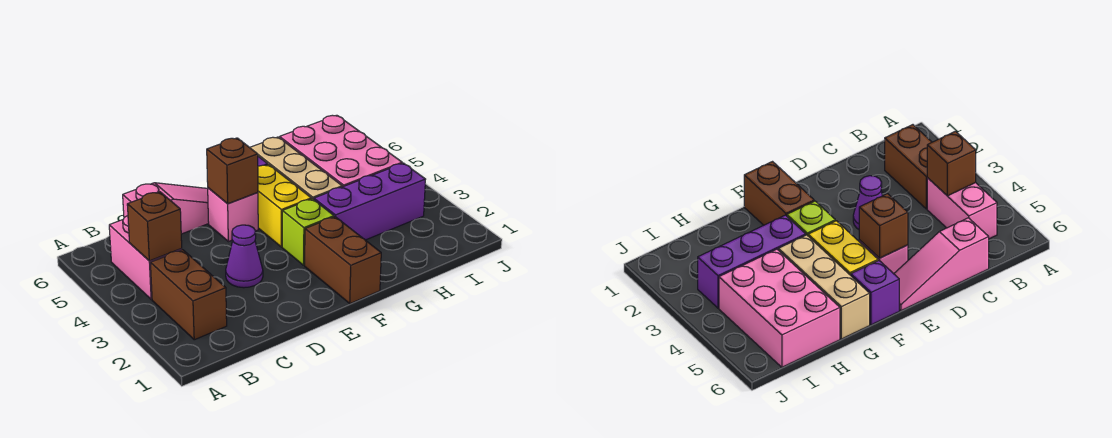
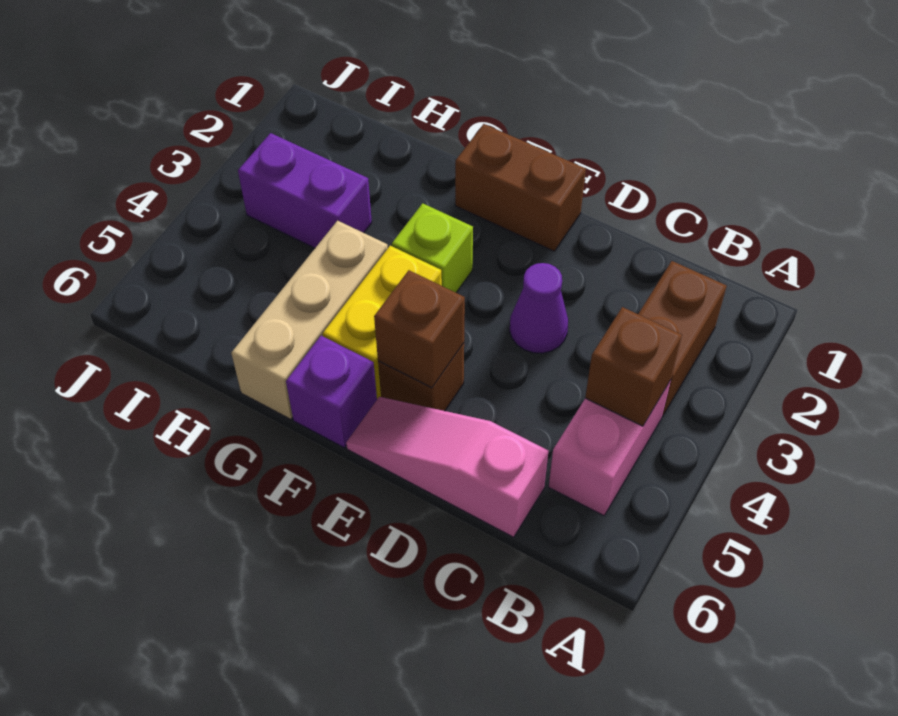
pink brick E5 level 1 -> brown brick E5 level 1
brown brick F1:F2 level 1 -> brown brick E1:F1 level 1
purple brick G3:I3 level 1 -> purple brick H3:I3 level 1
pink brick H4:I6 level 1 -> none

